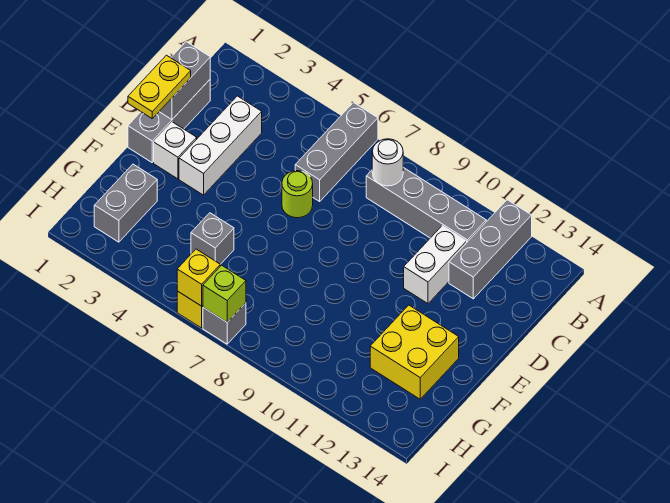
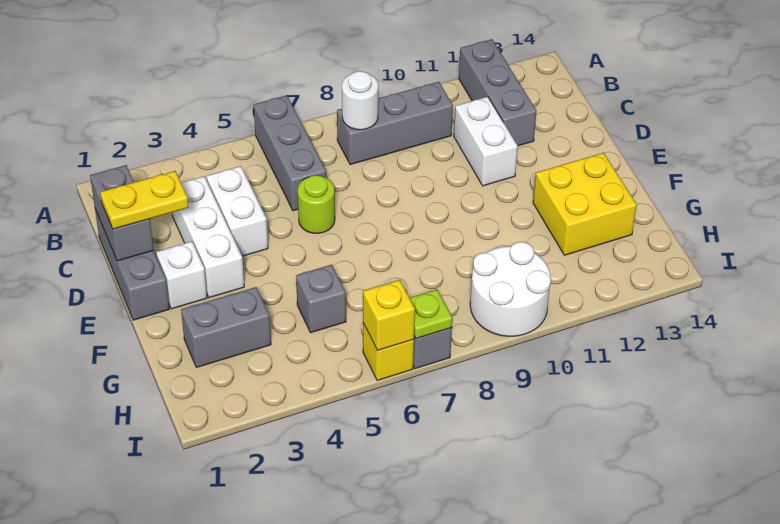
grey brick B8:B11 level 1 -> grey brick B8:B10 level 1
none -> white brick C4:D4 level 1
yellow plate D1:E1 level 3 -> yellow plate D1:D2 level 3
grey brick G2:H2 level 1 -> grey brick G2:G3 level 1
none -> white round brick H9:I10 level 1
lime brick I7 level 2 -> lime plate I7 level 2

